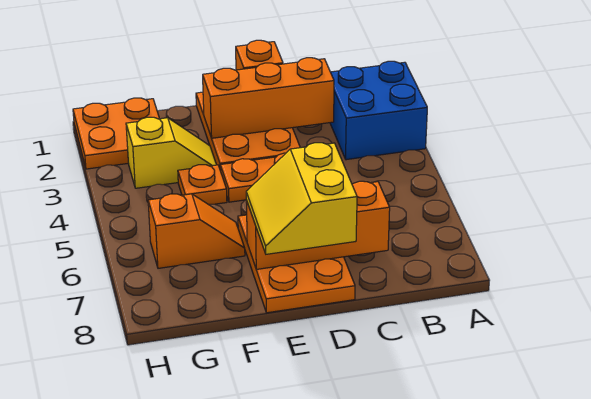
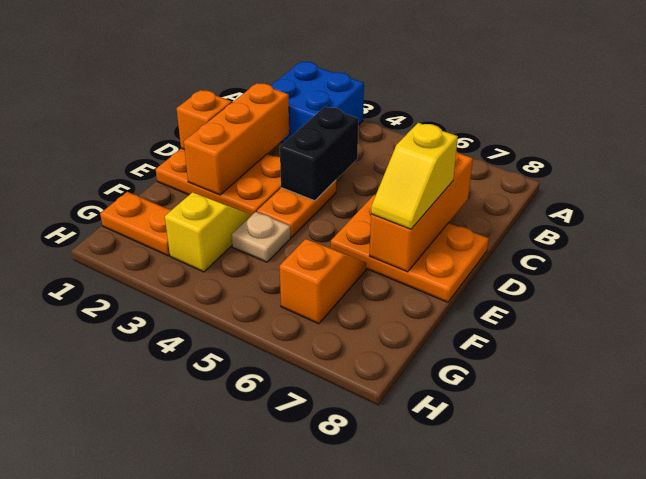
none -> black brick C4:D4 level 2
yellow slope D7:E8 level 3 top D -> yellow slope D7:E7 level 3 top D
orange plate F4 level 1 -> tan plate F4 level 1
orange plate G1:H2 level 1 -> orange plate G1:G2 level 1

